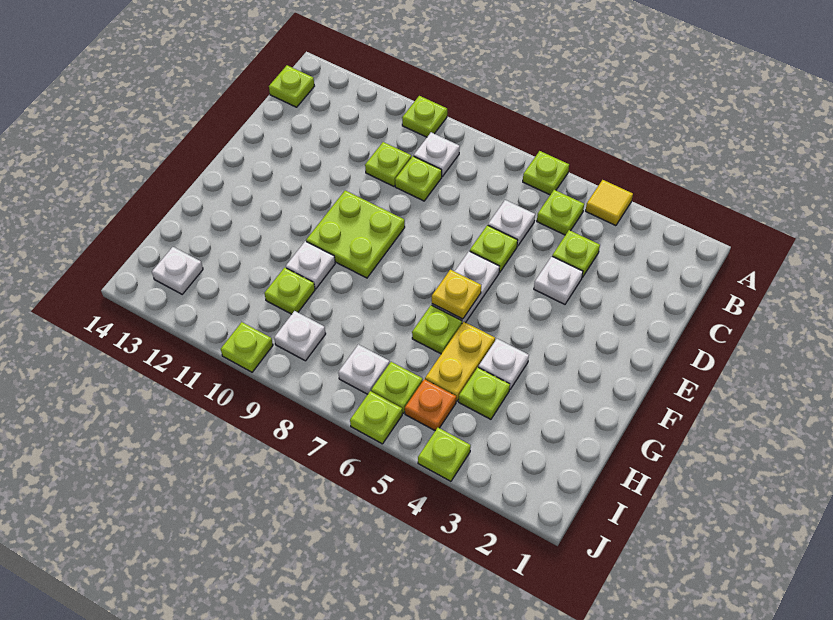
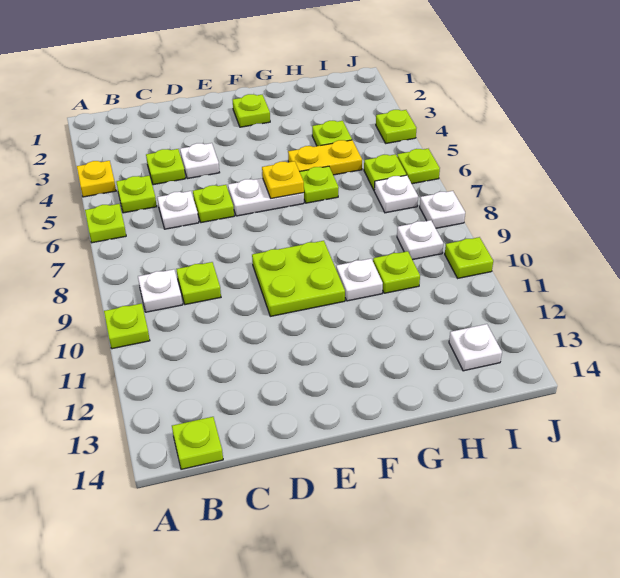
yellow tile A4 level 1 -> yellow plate A4 level 1
lime plate C10 level 1 -> lime plate F2 level 1
white plate G4 level 1 -> white plate J8 level 1
orange plate I5 level 1 -> none

